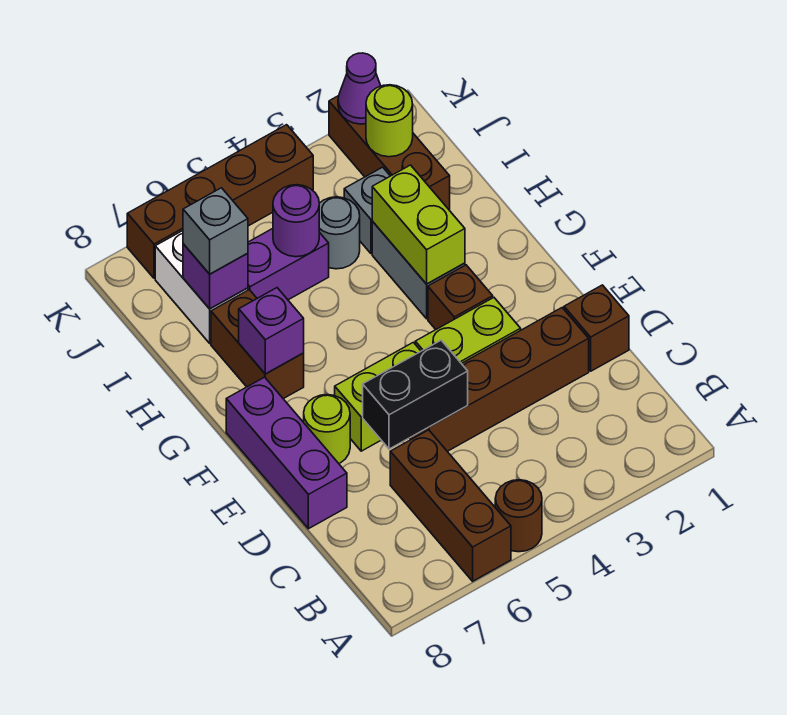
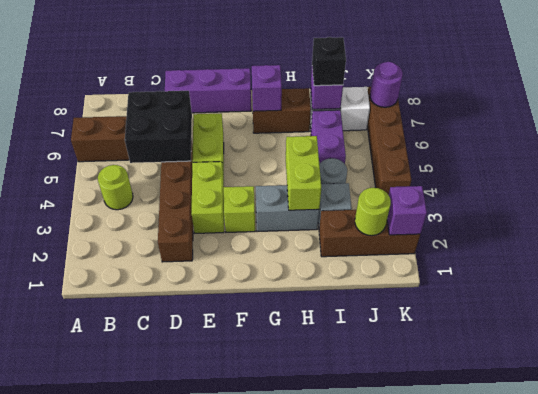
brown round brick A5 level 1 -> none
brown brick D1 level 1 -> none
black brick D5:D6 level 2 -> black brick C5:D6 level 2
lime round brick E7 level 1 -> lime round brick B4 level 1
brown brick F3 level 1 -> lime brick F3 level 1
lime brick G3:H3 level 2 -> lime brick H3:H4 level 2
purple round brick I5 level 2 -> purple round brick K7 level 2
grey brick I7 level 3 -> black brick I7 level 3
purple cone K2 level 2 -> purple brick K2 level 2

